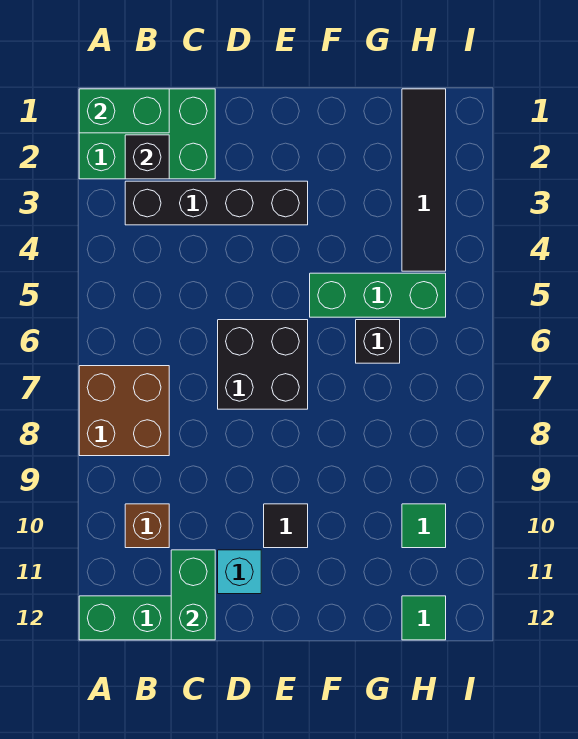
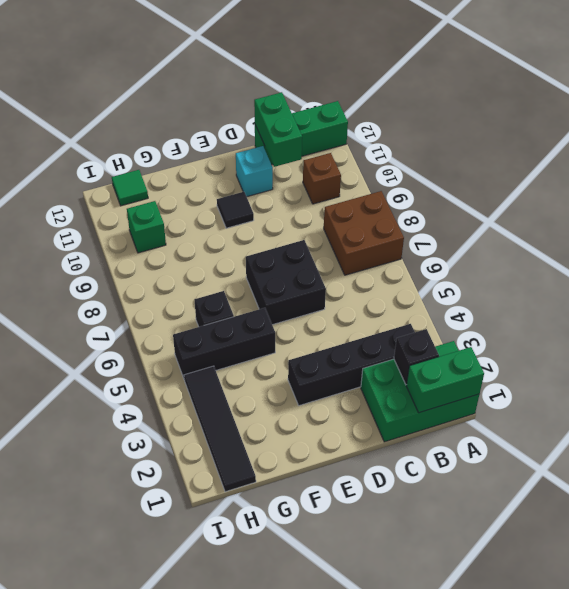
green brick F5:H5 level 1 -> black brick F5:H5 level 1
green tile H10 level 1 -> green brick H10 level 1

